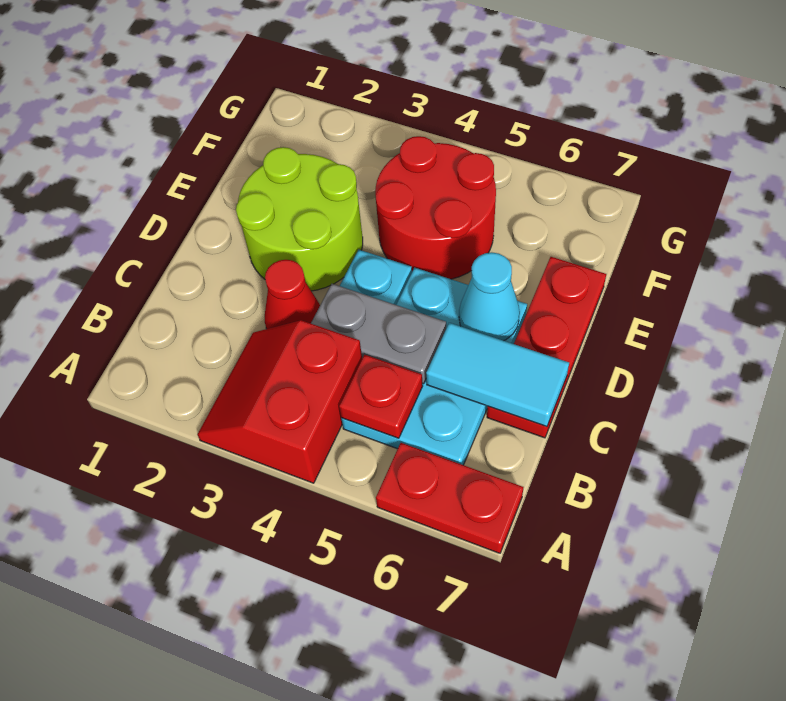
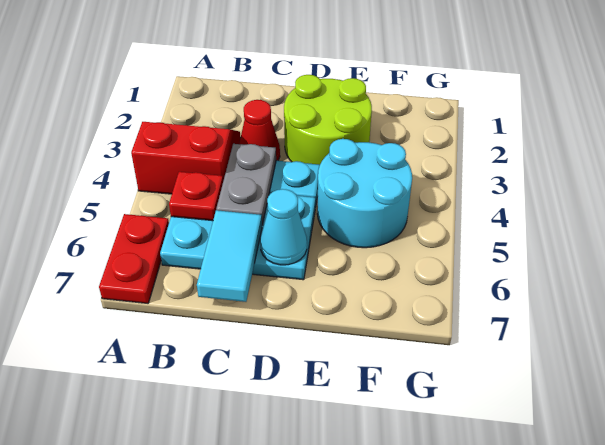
red plate C7:E7 level 1 -> none
red round brick E4:F5 level 1 -> cyan round brick E4:F5 level 1

